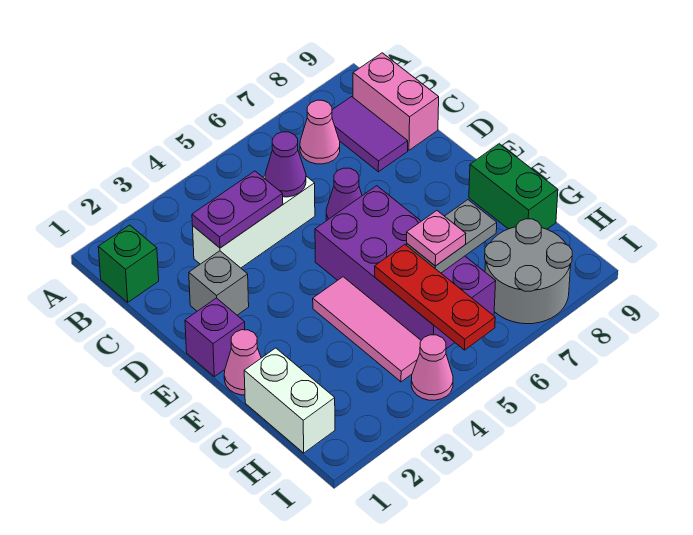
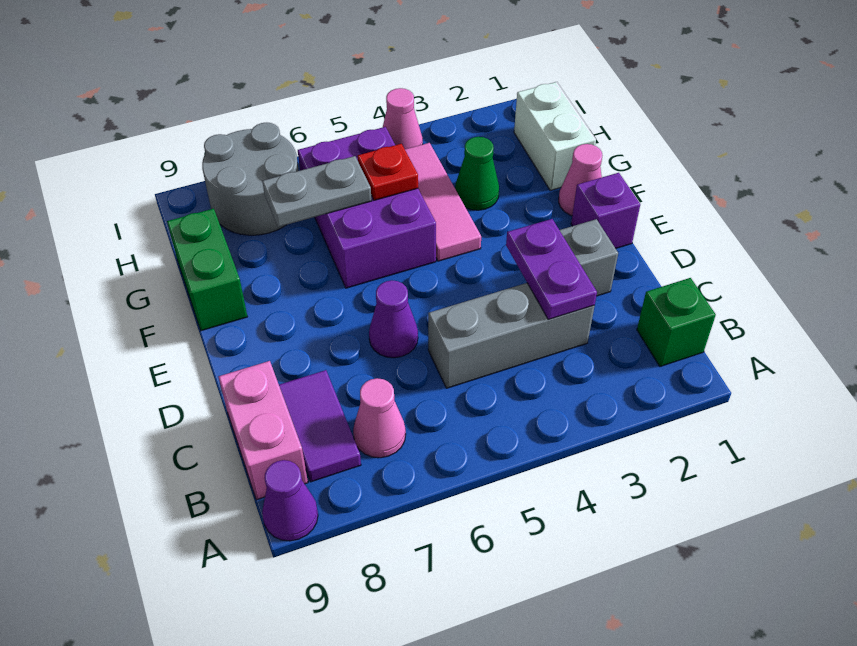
white brick C3:C5 level 1 -> grey brick C3:C5 level 1
purple plate C3:C4 level 2 -> purple plate C3:D3 level 2
purple cone C5 level 2 -> purple cone A9 level 1
purple brick E5:H6 level 1 -> purple brick F5:H6 level 1
none -> green cone G3 level 1
red plate G5:I5 level 2 -> red plate G5 level 2
pink plate G6 level 3 -> none

